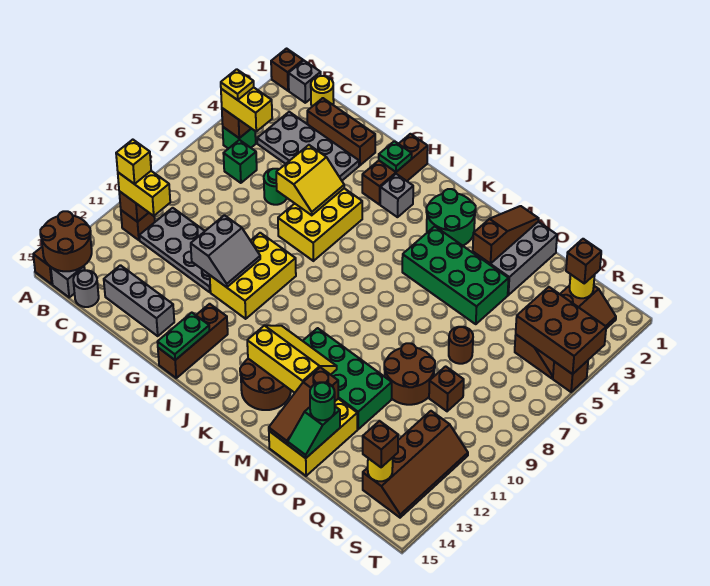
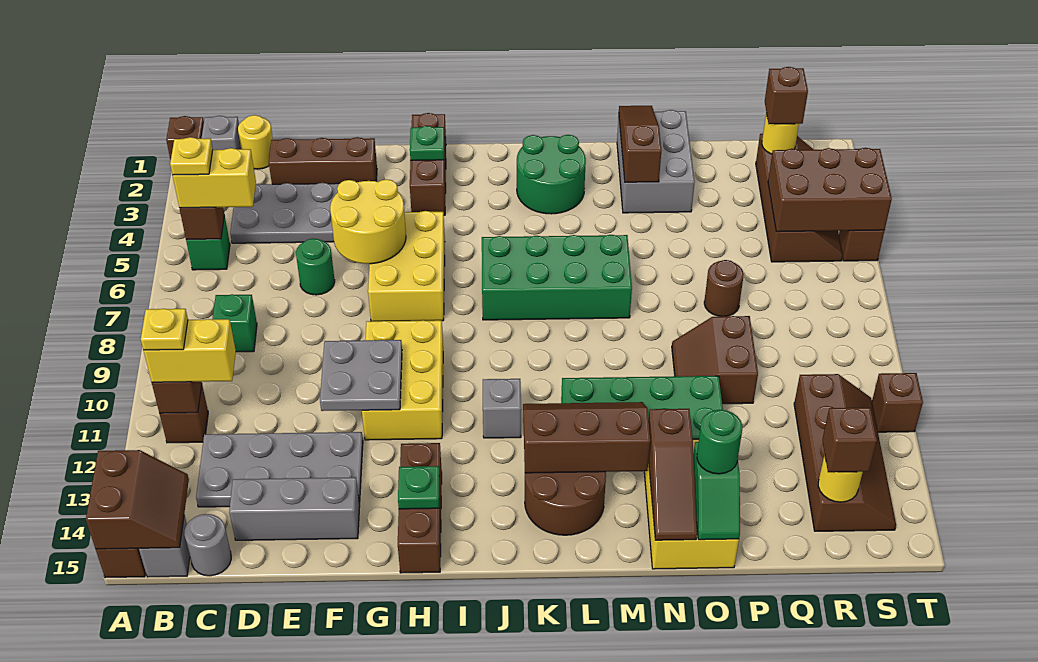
brown round brick A14:B15 level 2 -> brown slope A14:B15 level 2 top A
yellow brick B11 level 4 -> yellow plate B11 level 4
green brick C6 level 1 -> green brick C8 level 1
grey plate C10:F11 level 1 -> grey plate C12:F13 level 1
yellow slope F5:G6 level 2 top F -> yellow round brick F5:G6 level 2
grey slope F10:G11 level 2 top F -> grey plate F10:G11 level 2
green plate H14:H15 level 2 -> green plate H14 level 2
grey brick I3 level 1 -> grey brick J11 level 1
yellow slope K12:M13 level 2 top 13 -> brown slope K12:M13 level 2 top 13
green brick L4:O5 level 1 -> green brick J6:M7 level 1
brown round brick O9:P10 level 1 -> brown slope O9:P10 level 1 top P
brown brick Q9 level 1 -> brown brick T11 level 1

